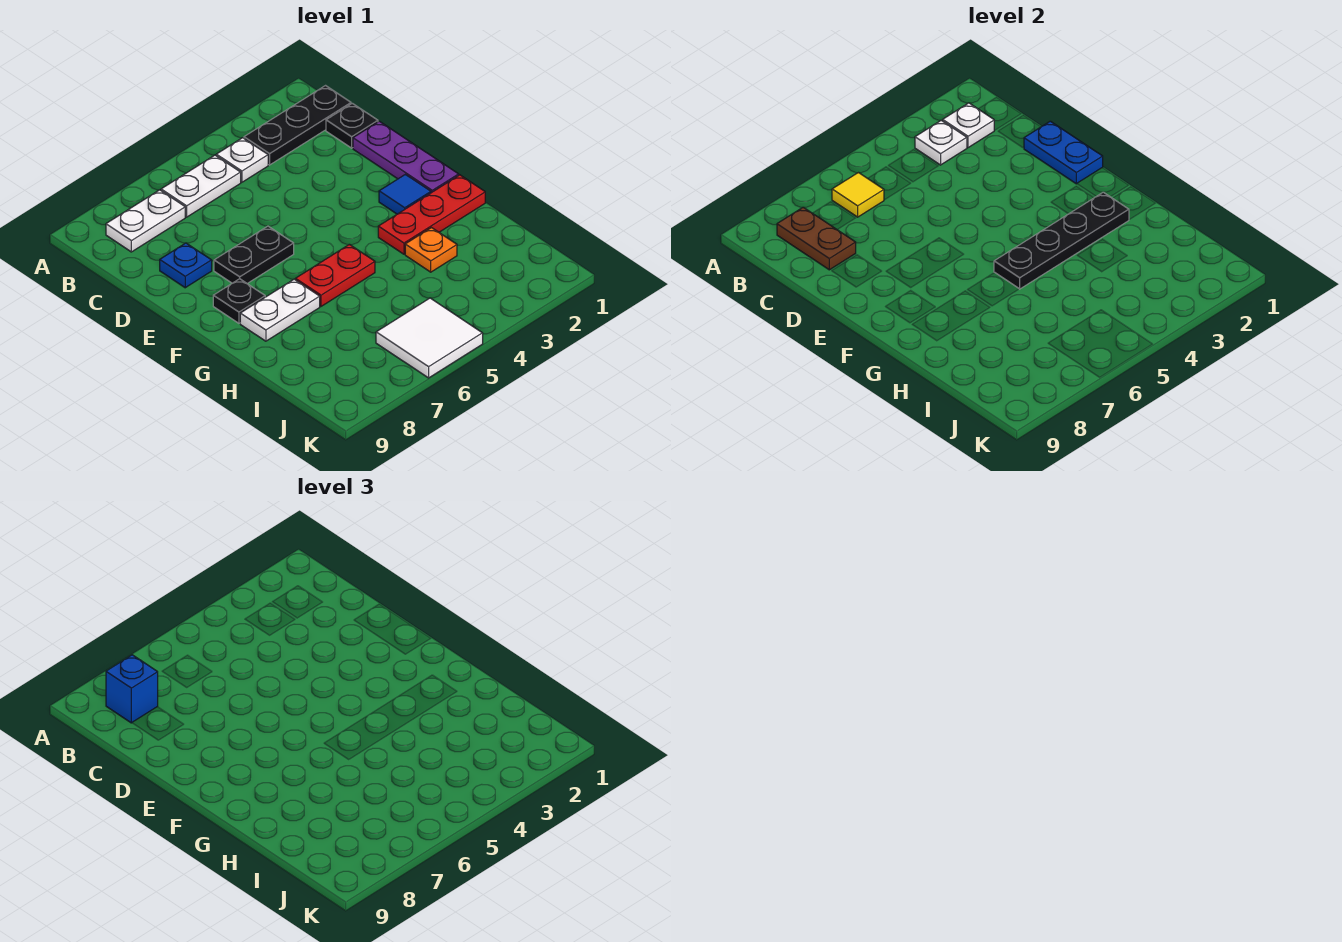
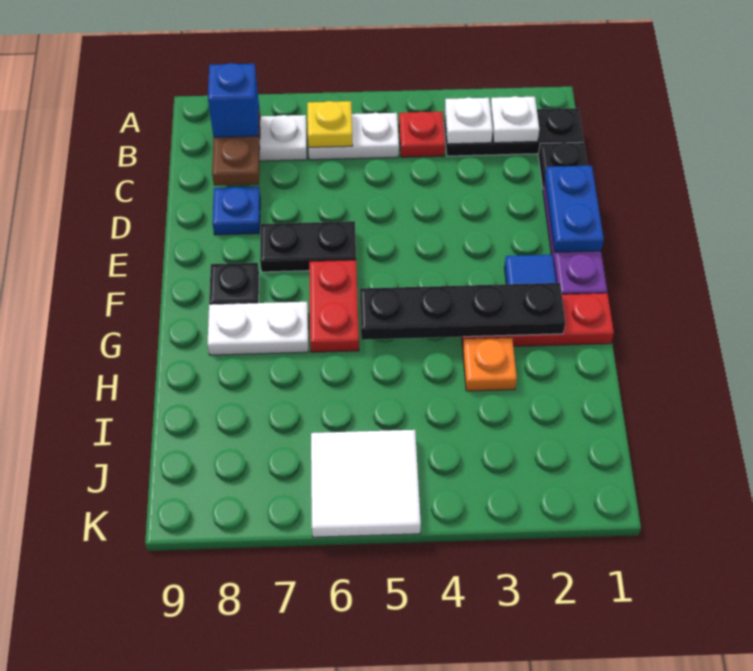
white plate B4 level 1 -> red plate B4 level 1
yellow tile B6 level 2 -> yellow plate B6 level 2
red plate G5:G6 level 1 -> red plate F6:G6 level 1

